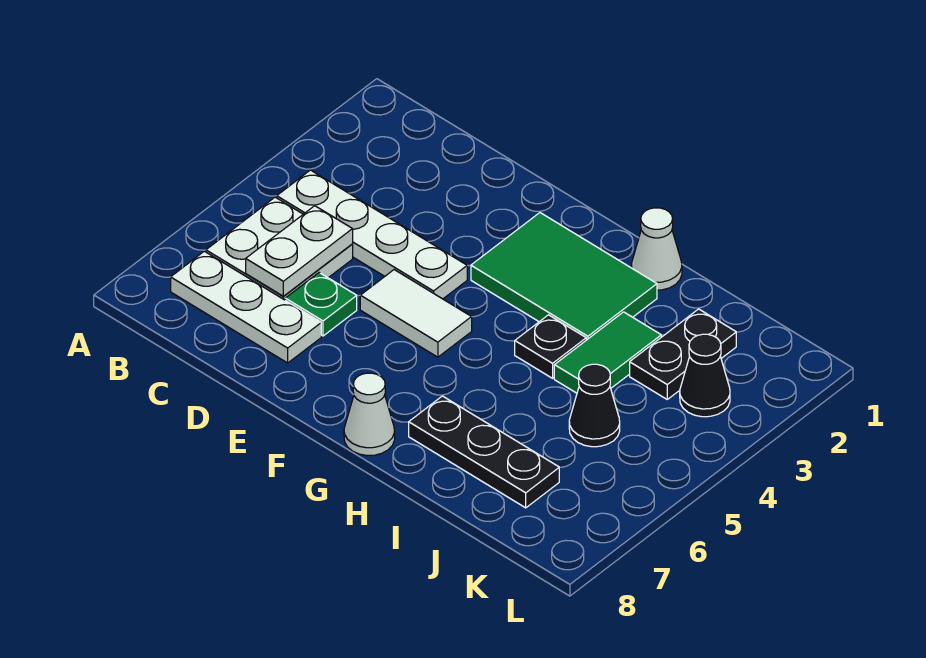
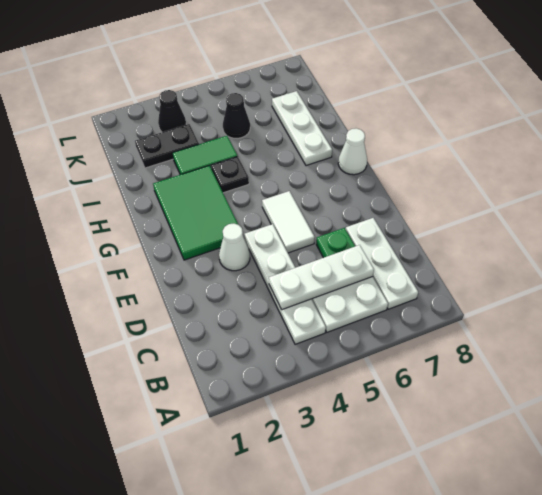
white plate C5:C6 level 2 -> white plate C4:C6 level 2
white cone H1 level 1 -> white cone E3 level 1
black plate H7:J7 level 1 -> white plate H7:J7 level 1

